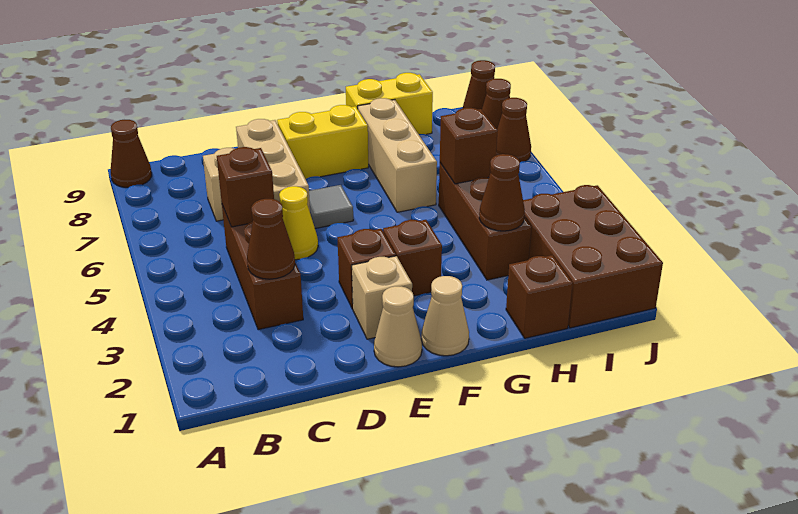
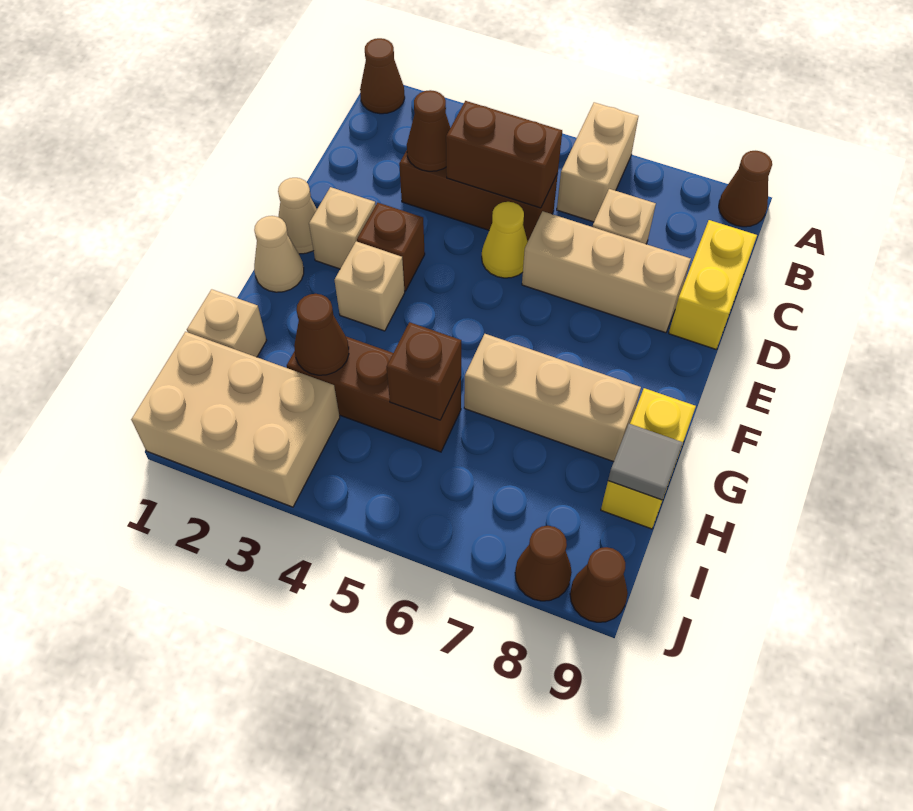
none -> tan brick A6:B6 level 1
brown brick C5 level 2 -> brown brick C4:C5 level 2
grey tile E6 level 1 -> grey tile H9 level 2
yellow brick E8:F8 level 1 -> yellow brick C9:D9 level 1
brown brick F3 level 1 -> tan brick F3 level 1
brown brick H1 level 1 -> tan brick H1 level 1
brown brick I1:J3 level 1 -> tan brick I1:J3 level 1
brown cone J7 level 1 -> brown cone A1 level 1

